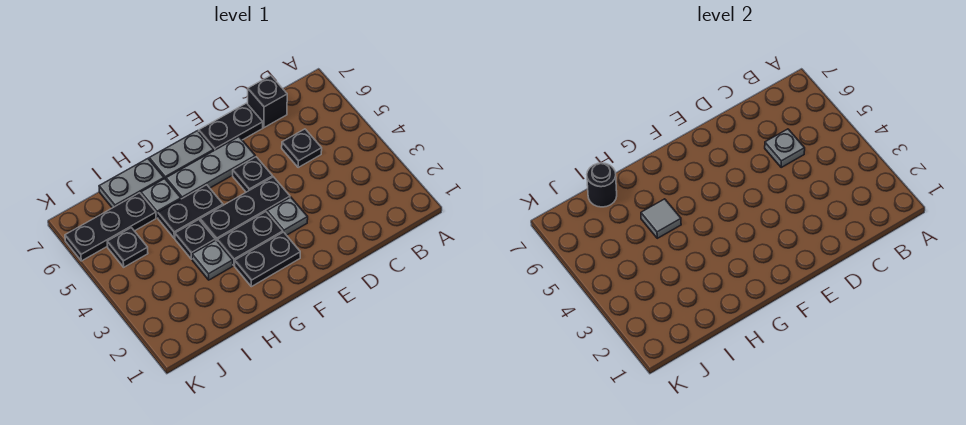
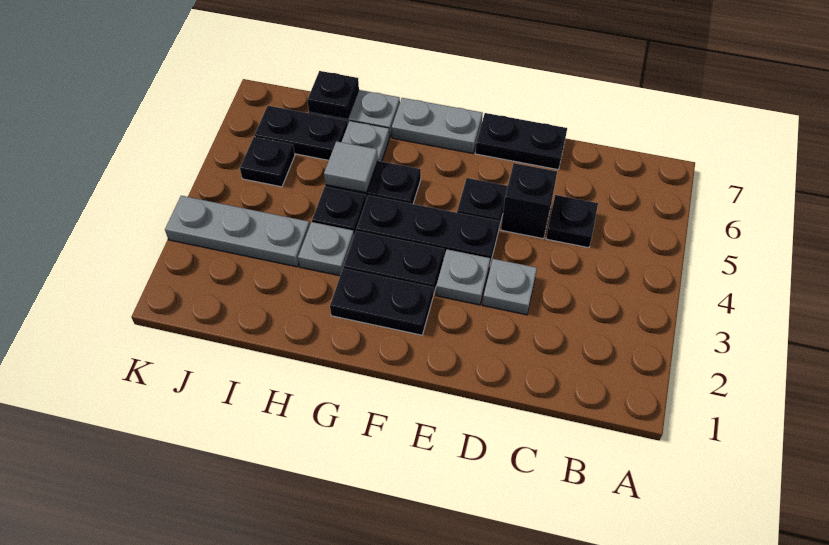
grey plate C5 level 2 -> grey plate D3 level 1
black brick C7 level 1 -> black brick D5 level 1
grey plate E6:G6 level 1 -> grey plate I3:K3 level 1
black plate I6:K6 level 1 -> black plate I6:J6 level 1
black round brick I7 level 2 -> black plate I7 level 2

